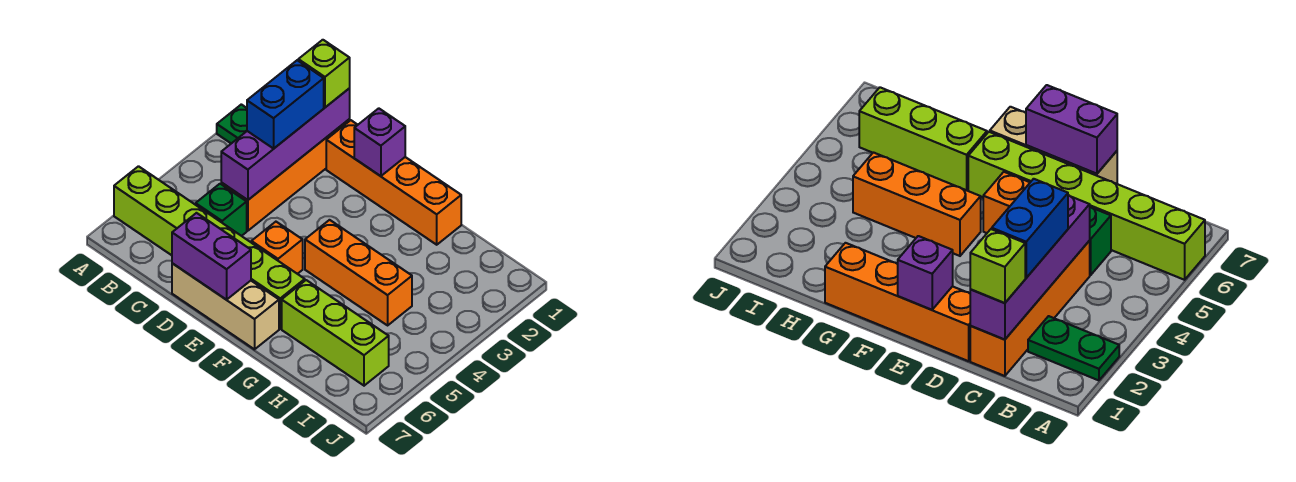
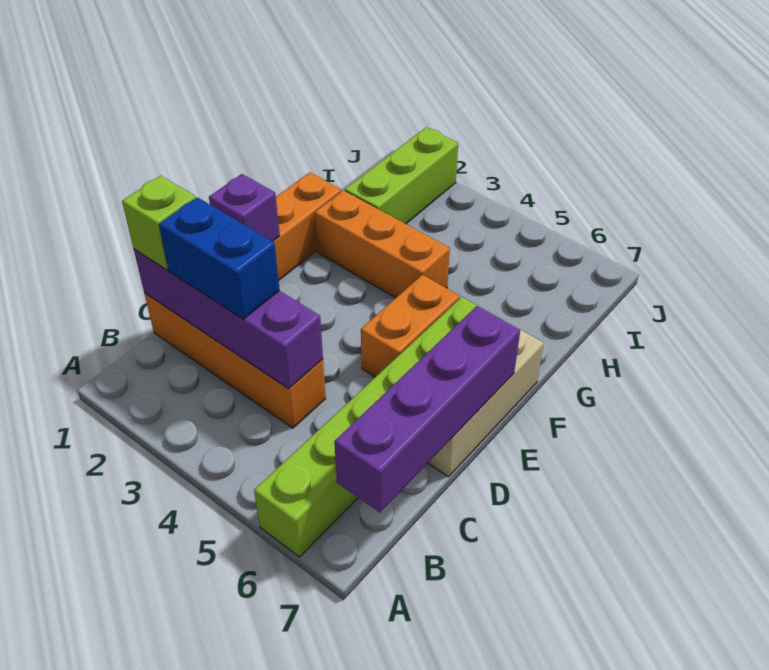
green plate A2:B2 level 1 -> none
green brick C5 level 1 -> none
purple brick D7:E7 level 2 -> purple brick B7:E7 level 2
orange brick E5 level 1 -> orange brick E5:F5 level 1
orange brick F4:H4 level 1 -> orange brick G2:G4 level 1
lime brick G6:I6 level 1 -> lime brick H2:J2 level 1

